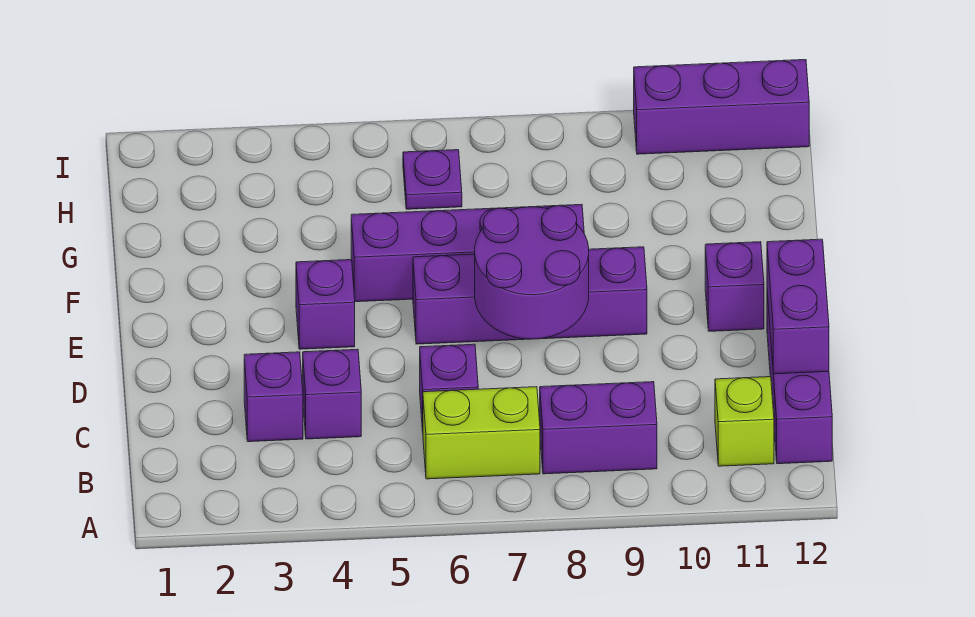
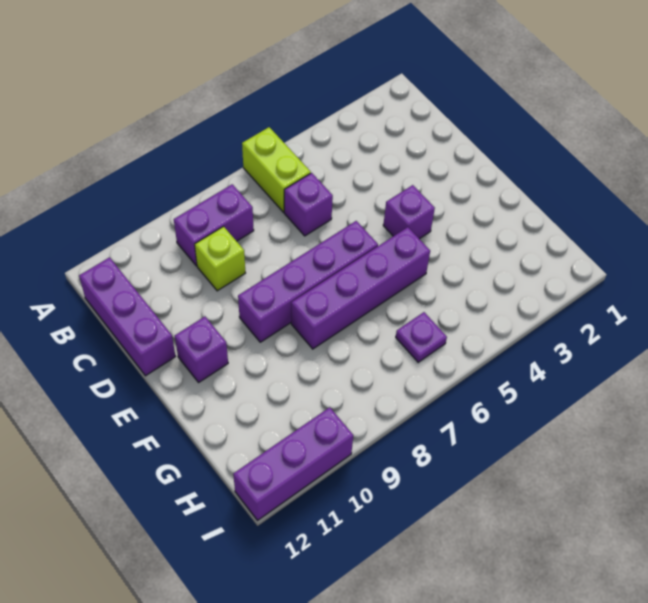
lime brick B6:B7 level 1 -> lime brick A6:B6 level 1
lime brick B11 level 1 -> lime brick C9 level 1
purple brick C3 level 1 -> none
purple brick C4 level 1 -> none
purple brick C12:D12 level 2 -> none
purple round brick D7:E8 level 2 -> none

